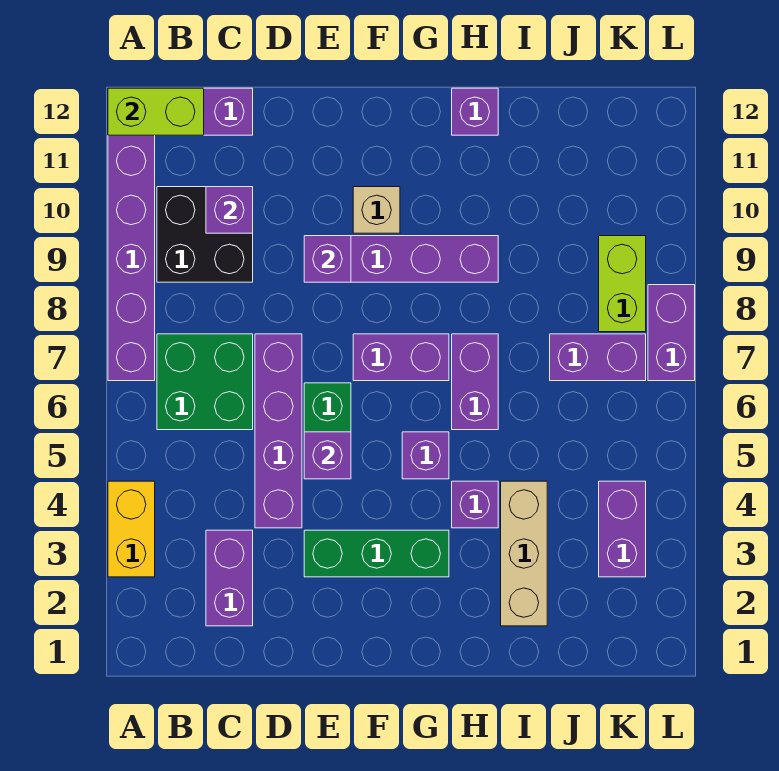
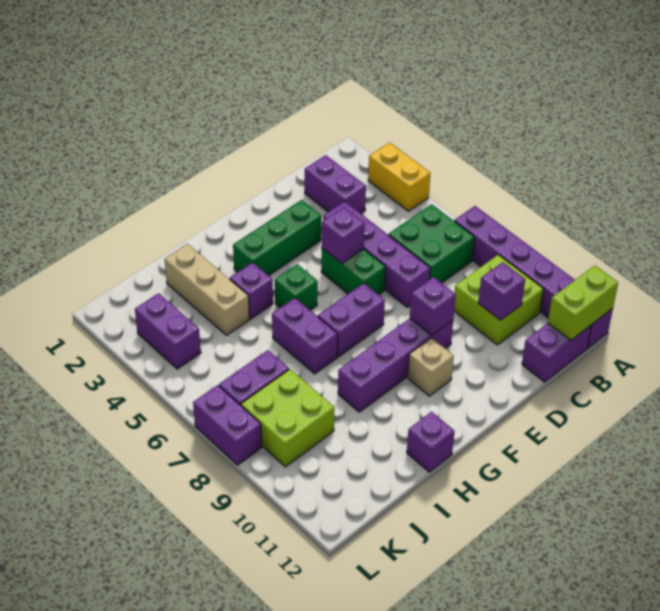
black brick B9:C10 level 1 -> lime brick B9:C10 level 1
purple brick G5 level 1 -> green brick G5 level 1
lime brick K8:K9 level 1 -> lime brick J8:K9 level 1

